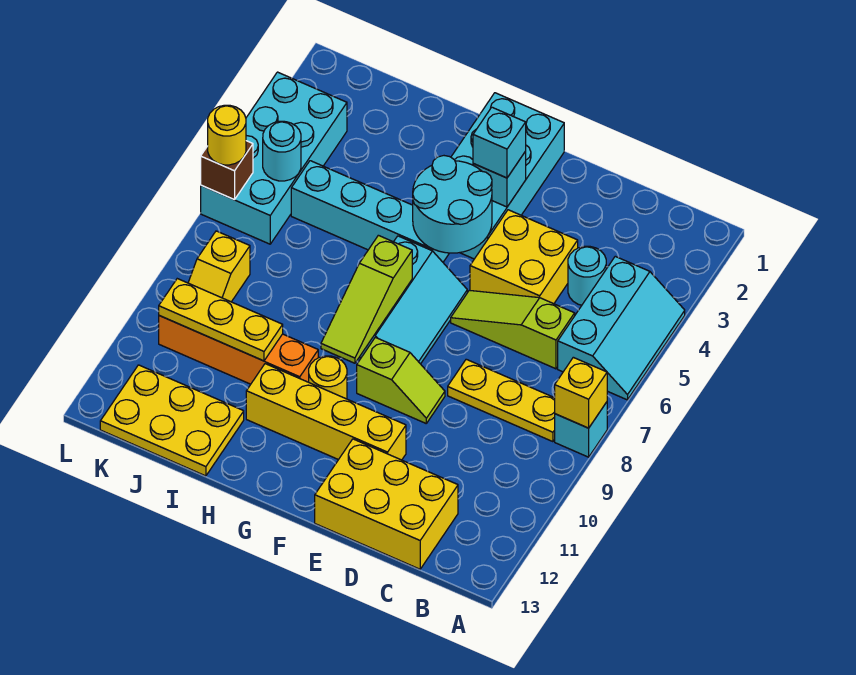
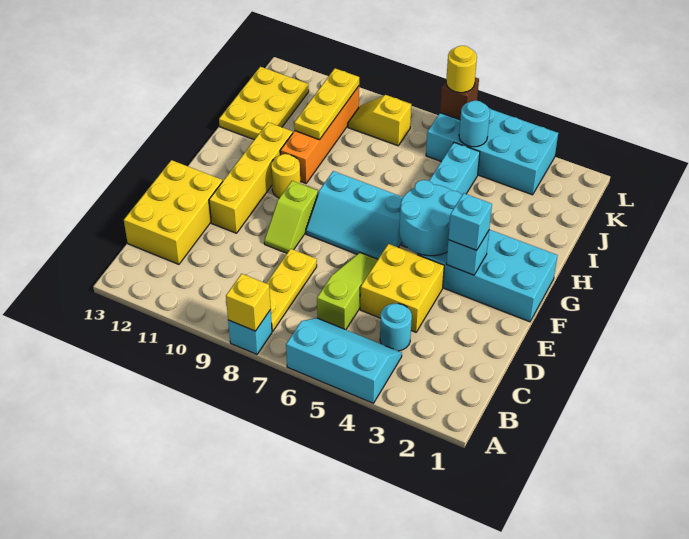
cyan slope A4:B6 level 1 top B -> cyan slope A4:B6 level 1 top A
lime slope G7:G9 level 2 top 7 -> none

